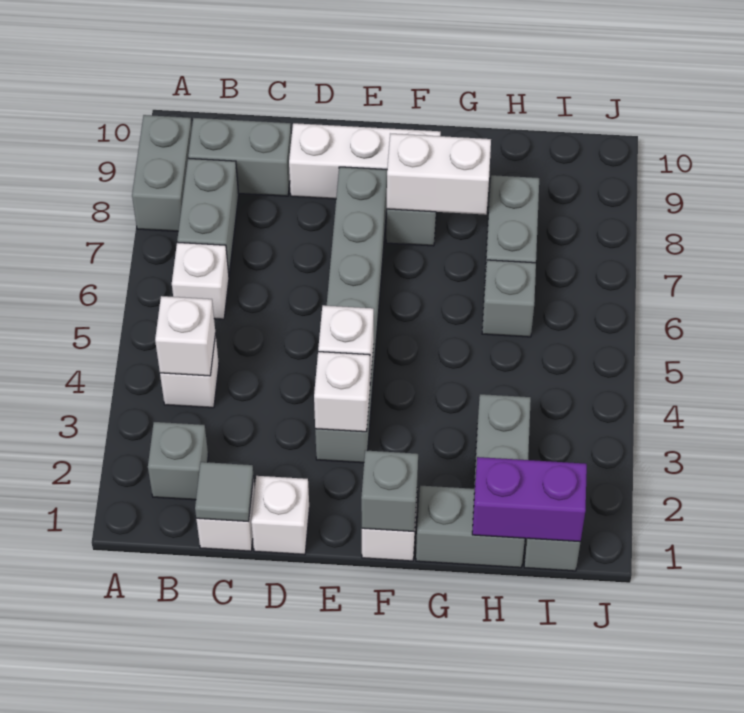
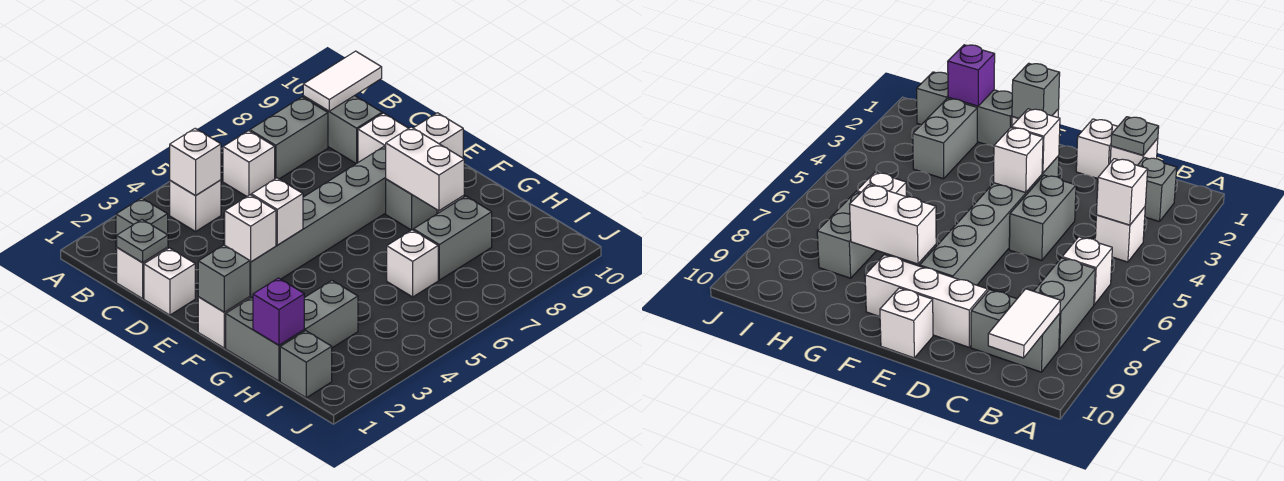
grey brick A8:A9 level 1 -> grey brick D4:D5 level 1
none -> white tile B9:B10 level 2
grey tile C1 level 2 -> grey plate C1 level 2
none -> white brick E10 level 1
purple brick H1:I1 level 2 -> purple brick H1 level 2
grey brick H6 level 1 -> white brick H6 level 1

